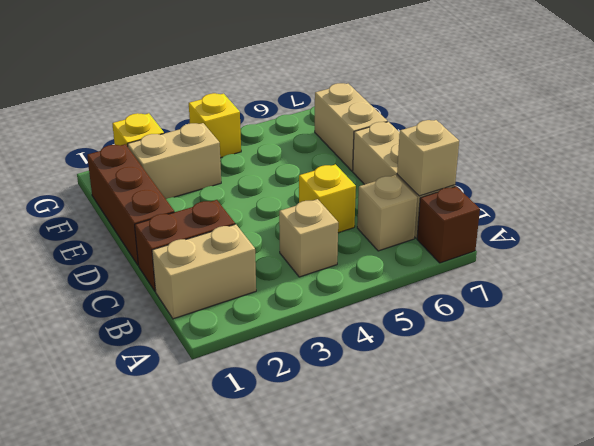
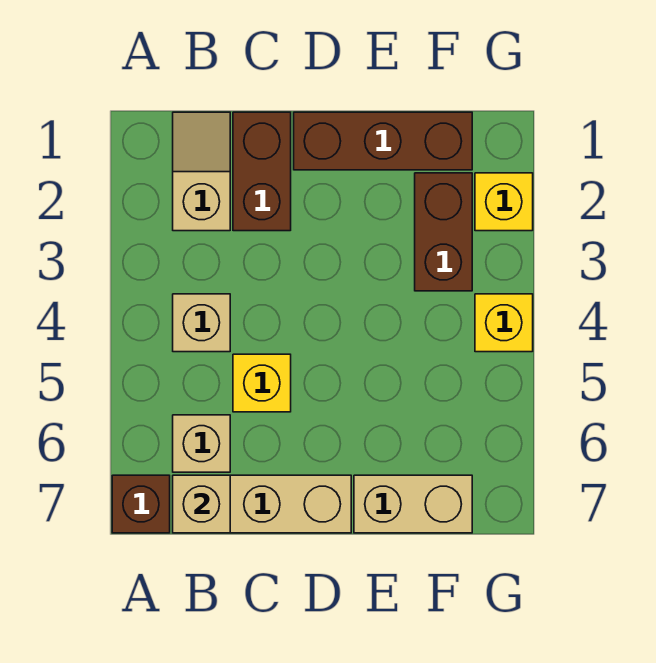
tan brick B1:B2 level 1 -> tan slope B1:B2 level 1 top 2
tan brick F2:F3 level 1 -> brown brick F2:F3 level 1

